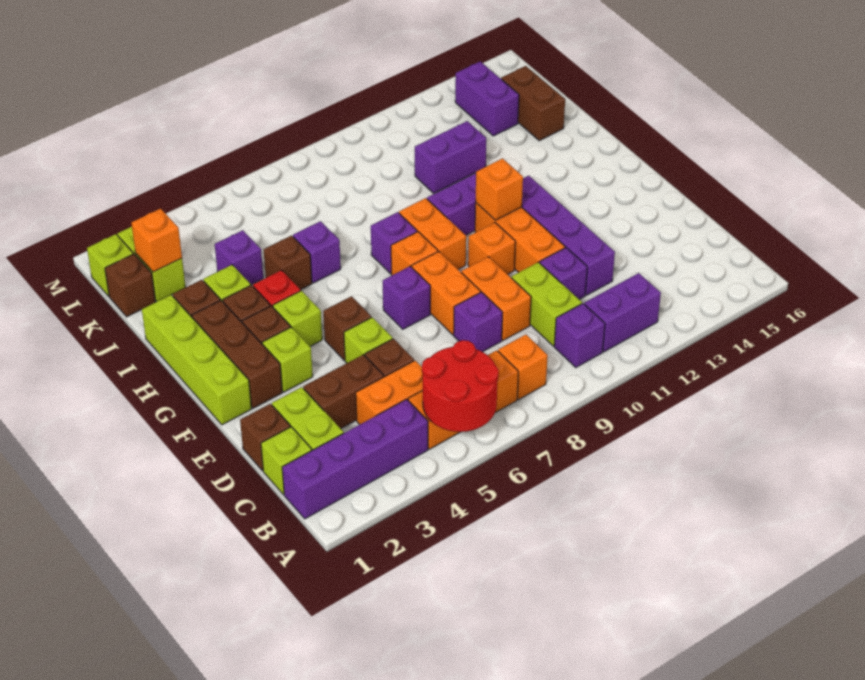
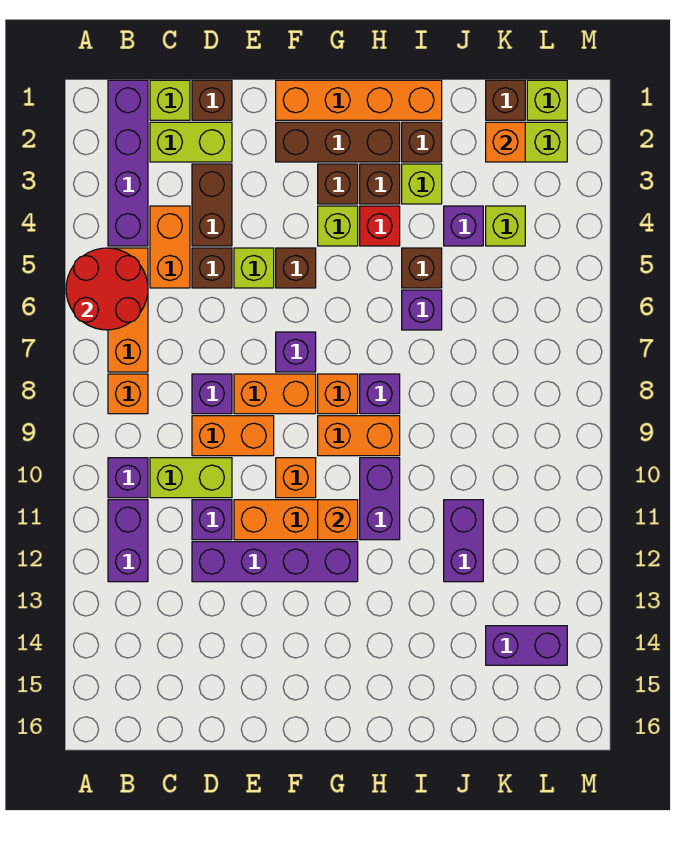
lime brick F1:I1 level 1 -> orange brick F1:I1 level 1
lime brick F3 level 1 -> lime brick K4 level 1
brown brick J15:K15 level 1 -> none

